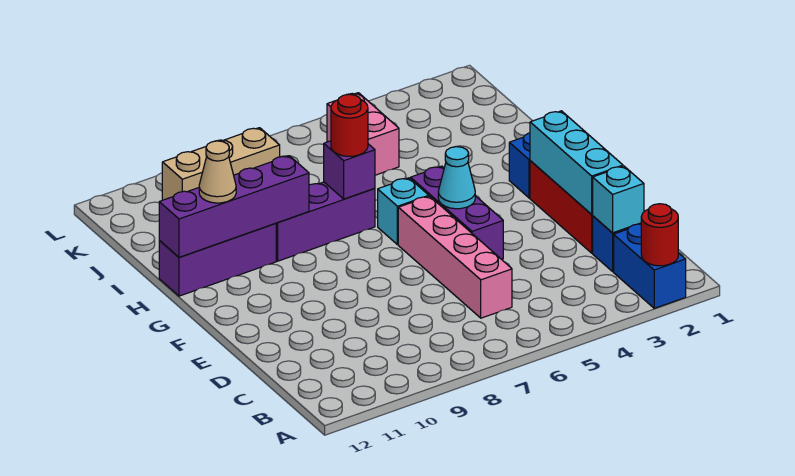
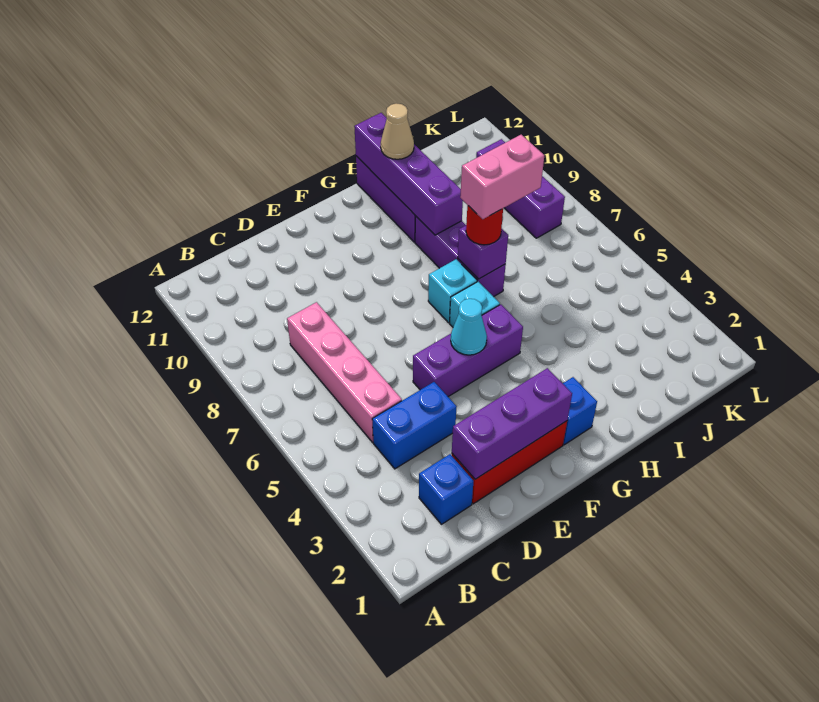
blue brick A2:B2 level 1 -> blue brick C4:D4 level 1
red round brick A2 level 2 -> none
cyan brick C2 level 2 -> cyan brick G7 level 1
pink brick C6:F6 level 1 -> pink brick C5:C8 level 1
cyan brick D2:F2 level 2 -> purple brick D2:F2 level 2
pink brick J5:K5 level 1 -> pink brick H7:I7 level 4
tan brick K8:K10 level 1 -> purple brick K8:K10 level 1

